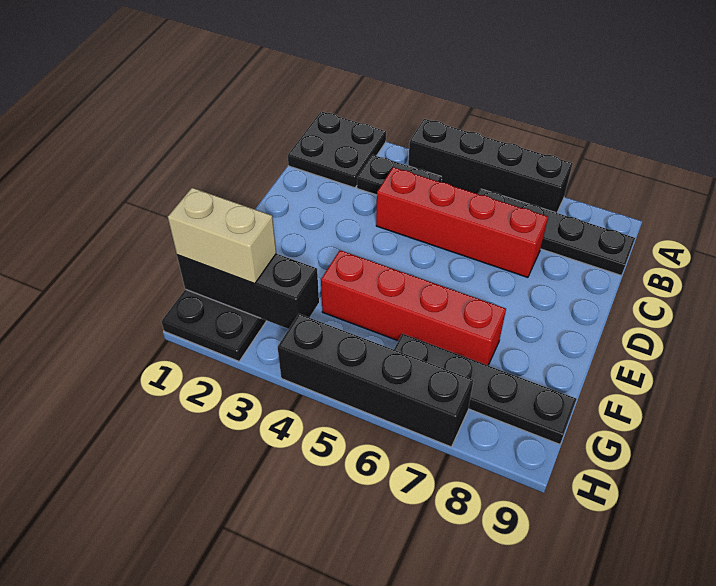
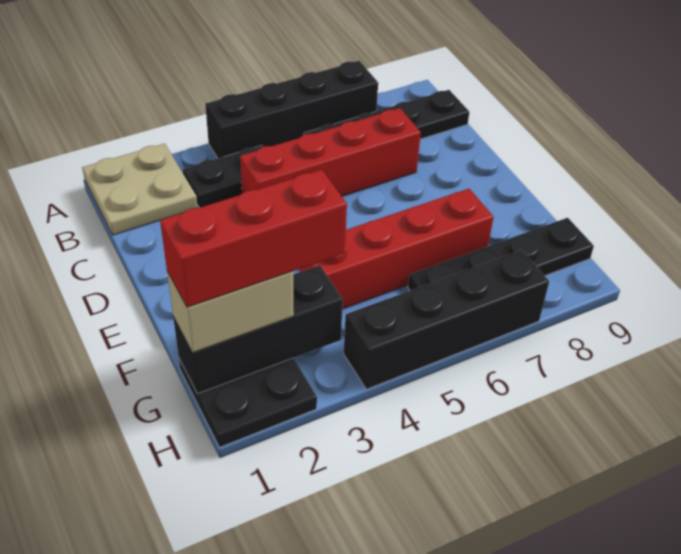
black plate A1:B2 level 1 -> tan plate A1:B2 level 1
none -> red brick G1:G3 level 4

